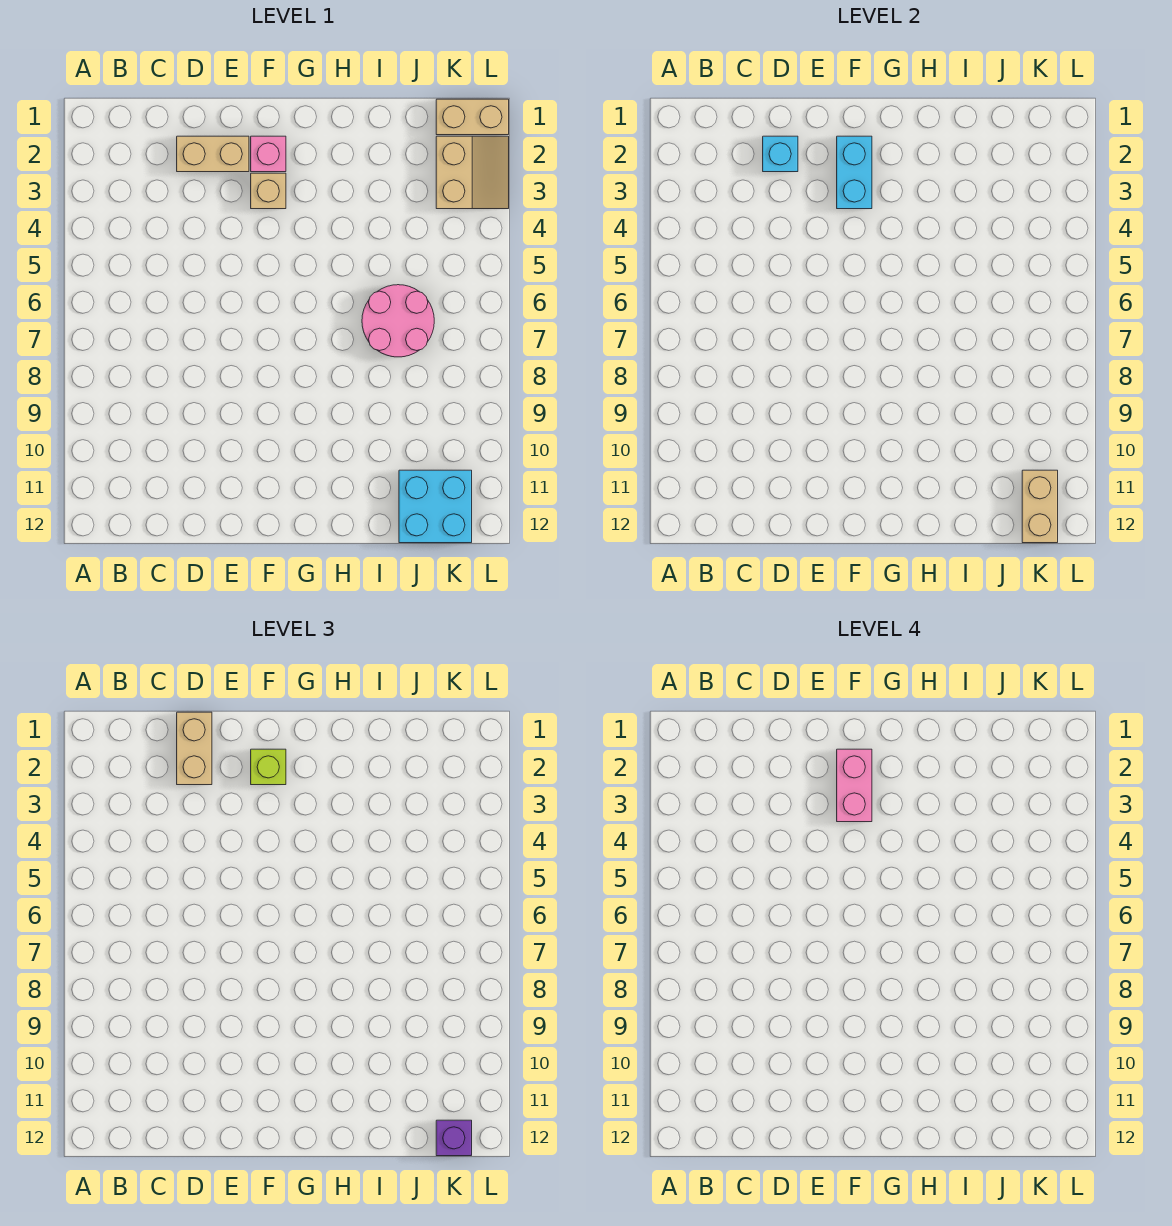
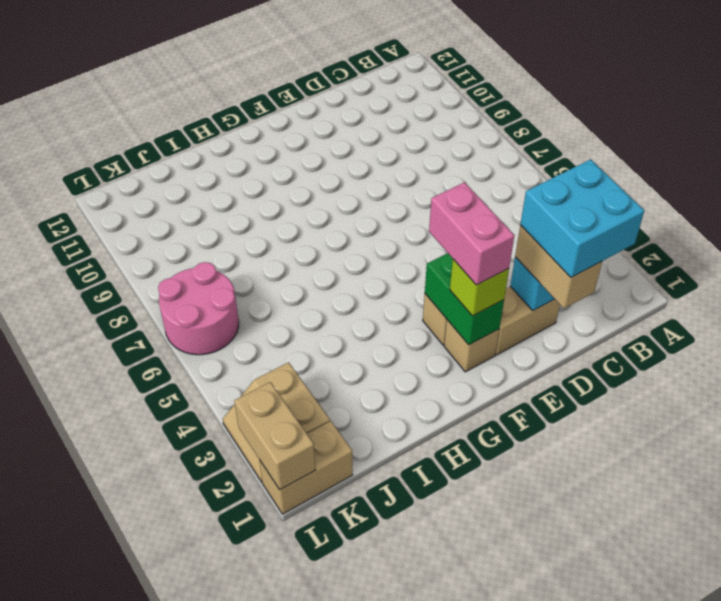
pink brick F2 level 1 -> tan brick F2 level 1
cyan brick F2:F3 level 2 -> green brick F2:F3 level 2
pink round brick I6:J7 level 1 -> pink round brick K6:L7 level 1
cyan brick J11:K12 level 1 -> cyan brick C1:D2 level 4
tan brick K11:K12 level 2 -> tan brick L1:L2 level 2
purple brick K12 level 3 -> none

